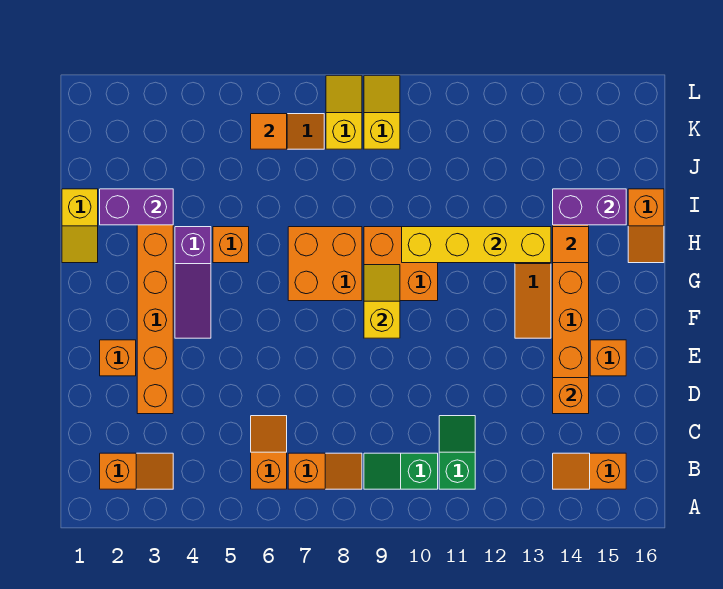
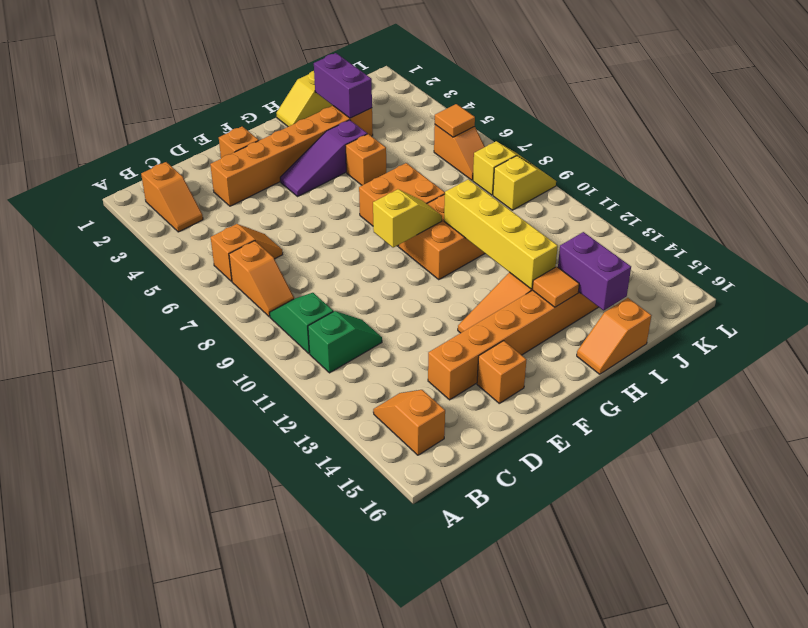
orange brick D14 level 2 -> none

